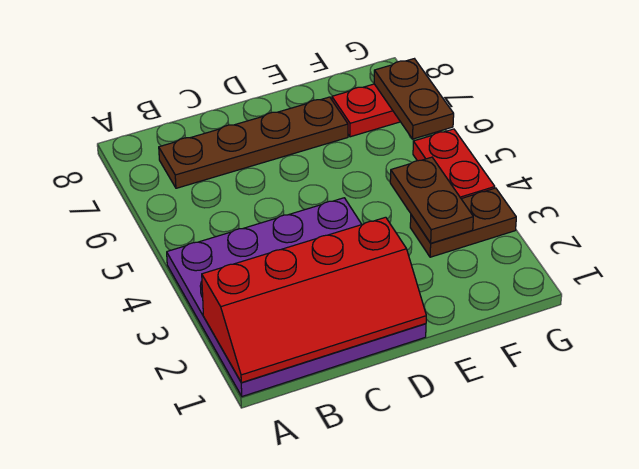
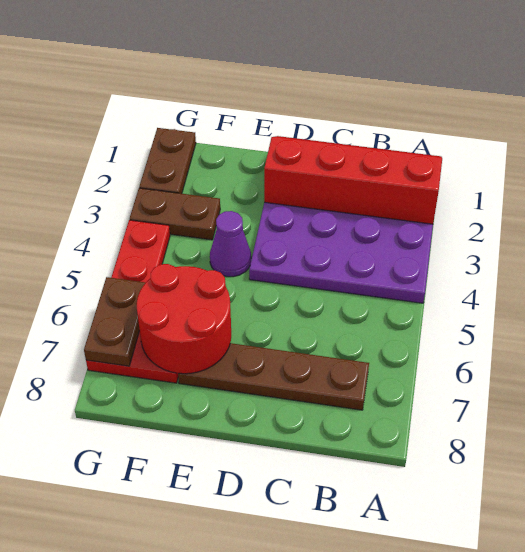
none -> purple cone E4 level 1
none -> red round brick E6:F7 level 2
brown plate F3:F4 level 2 -> brown plate G1:G2 level 1

